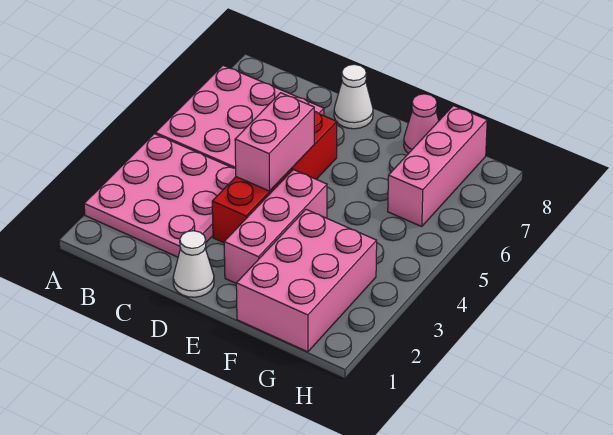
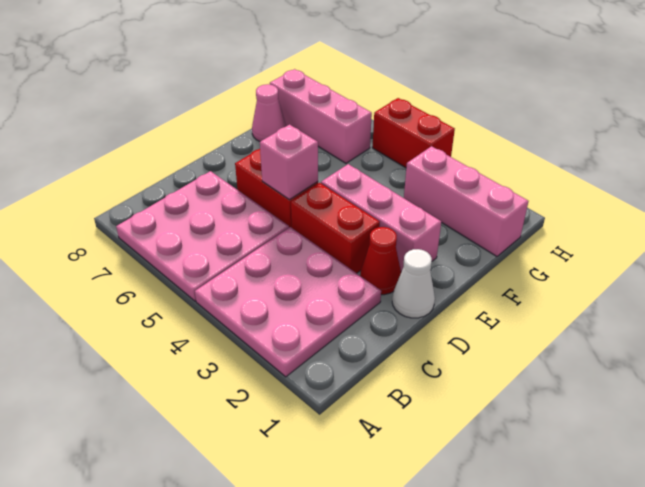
none -> red cone D2 level 1
pink brick D4:D5 level 2 -> pink brick D5 level 2
white cone D8 level 1 -> none
pink brick F1:G3 level 1 -> pink brick G1:G3 level 1
none -> red brick H4:H5 level 1

